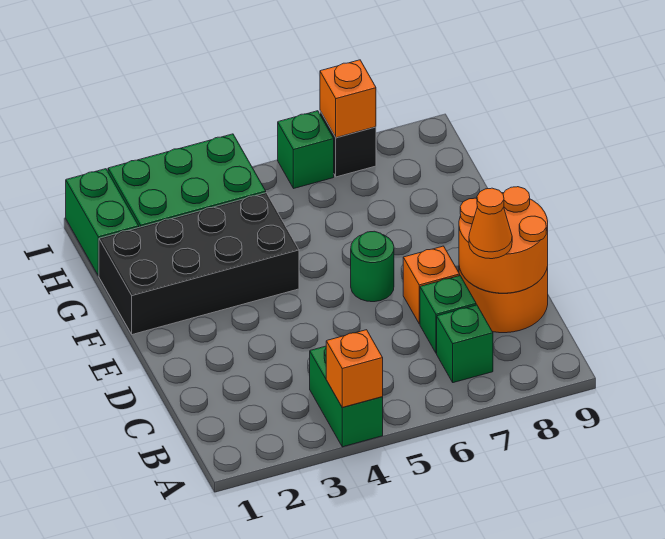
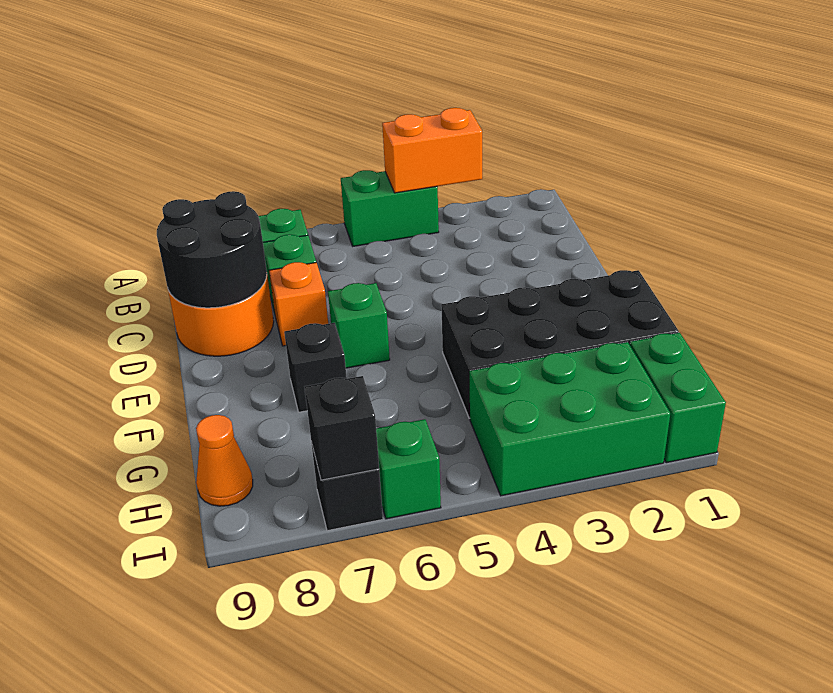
green brick A4:B4 level 1 -> green brick A4:A5 level 1
orange brick A4 level 2 -> orange brick A3:A4 level 2
orange round brick C8:D9 level 2 -> black round brick C8:D9 level 2
orange cone C8 level 3 -> orange cone H9 level 1
green round brick E6 level 1 -> green brick E6 level 1
none -> black brick F7 level 1
orange brick I7 level 2 -> black brick I7 level 2

